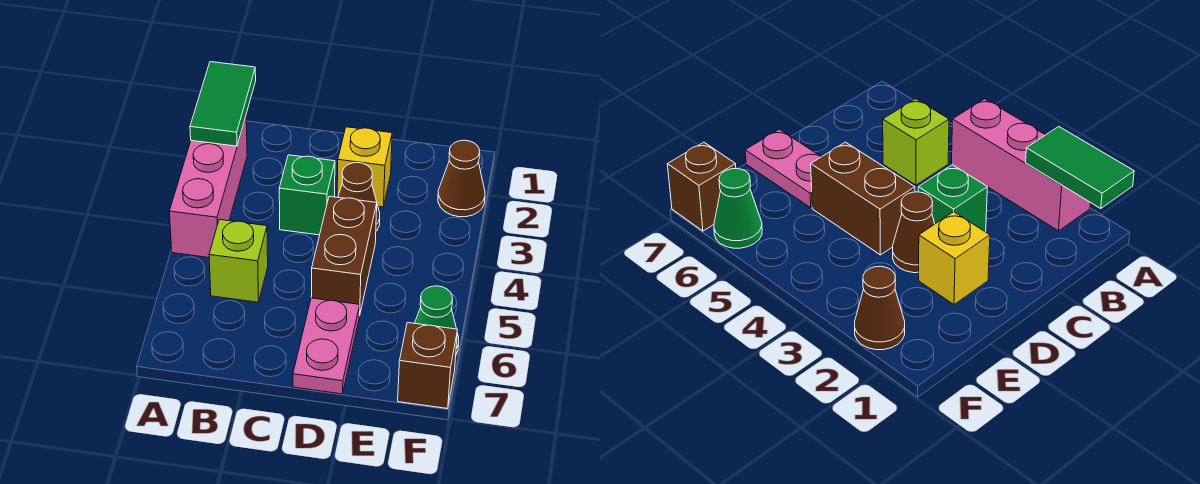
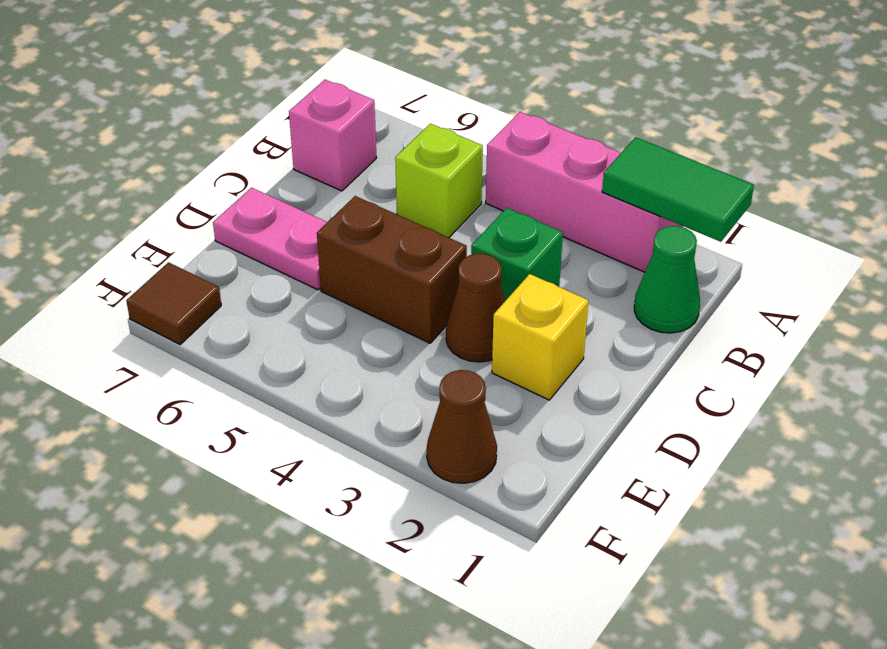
none -> pink brick B7 level 1
green cone F6 level 1 -> green cone B1 level 1
brown brick F7 level 1 -> brown tile F7 level 1

